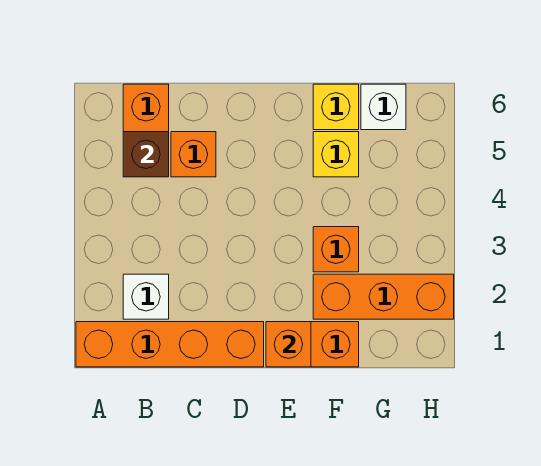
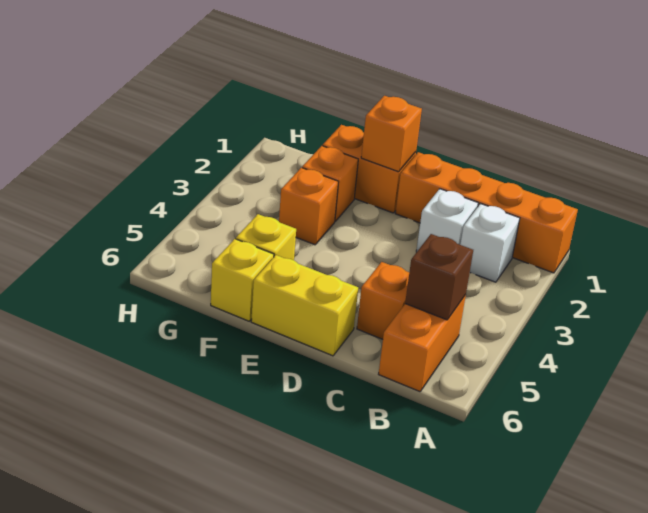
none -> yellow brick D6:E6 level 1
orange brick F2:H2 level 1 -> orange brick F2 level 1
white brick G6 level 1 -> white brick C2 level 1

